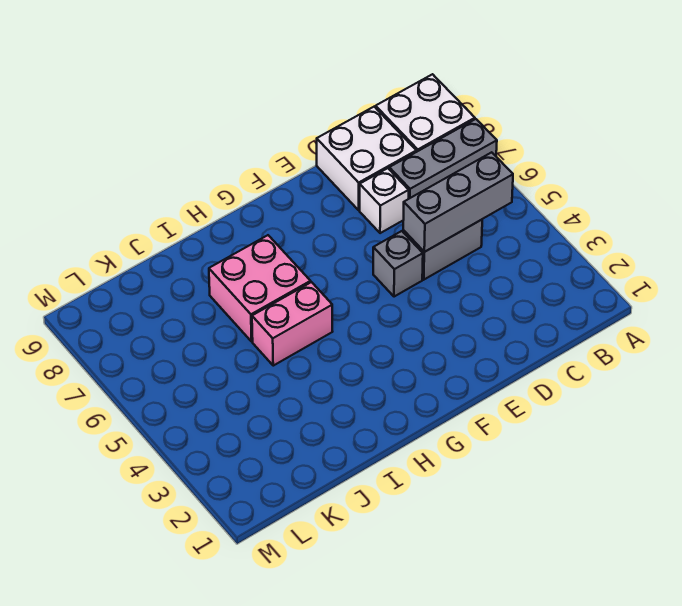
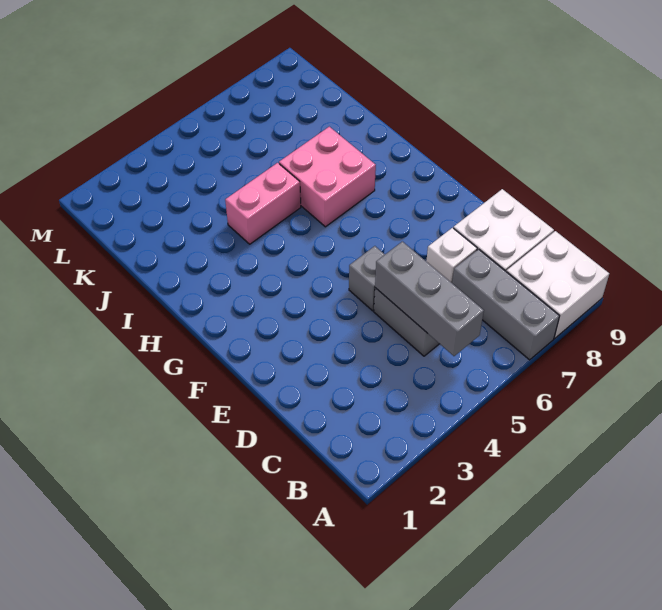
pink brick H5:I5 level 1 -> pink brick I4:I5 level 1

